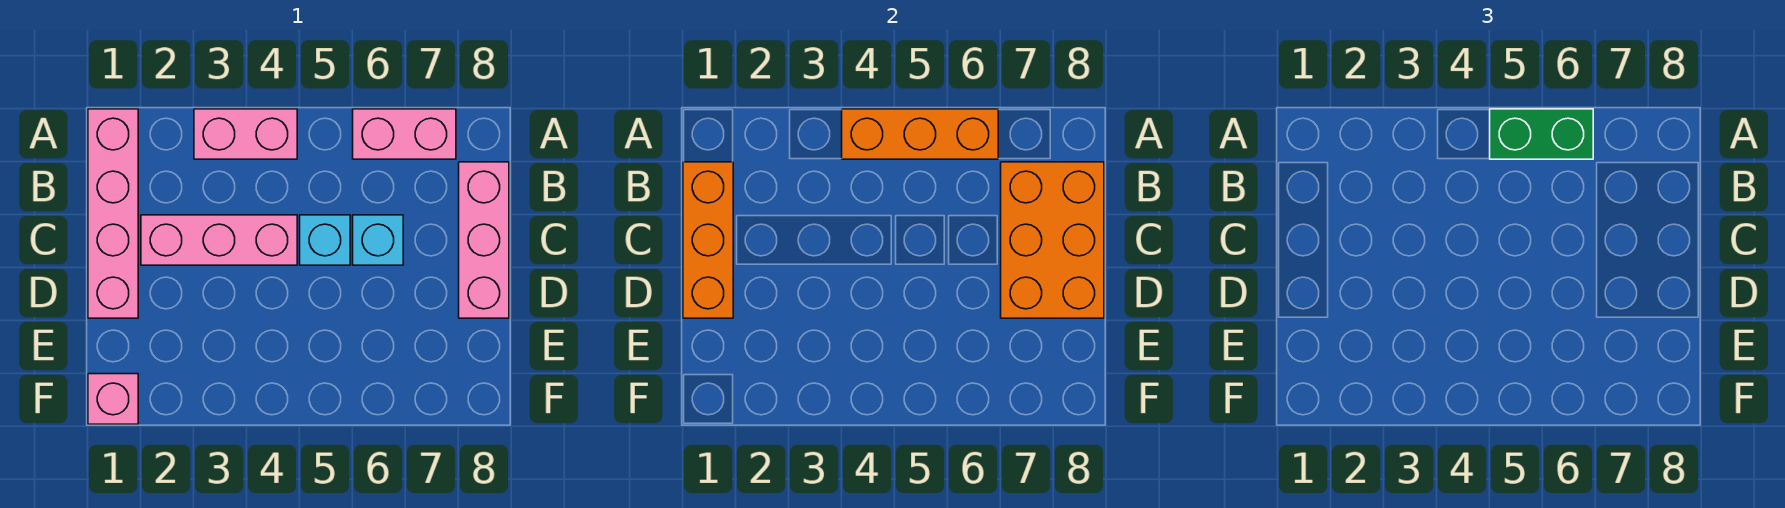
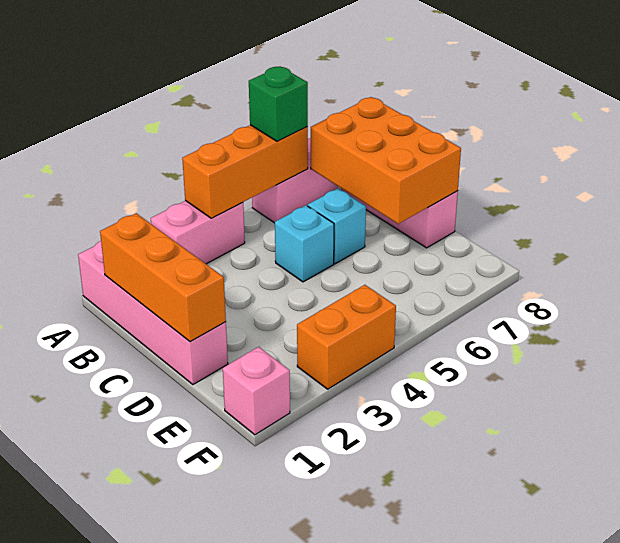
green brick A5:A6 level 3 -> green brick A6 level 3
pink brick C2:C4 level 1 -> none
none -> orange brick F3:F4 level 1

